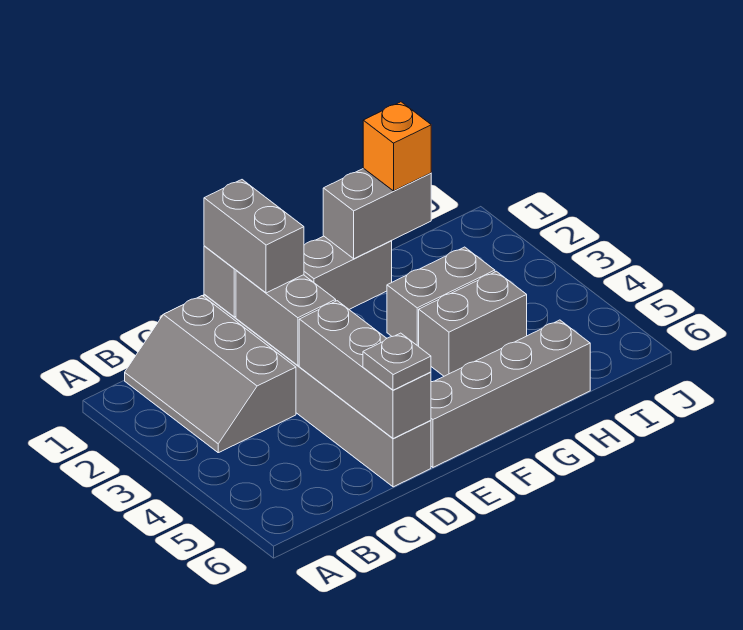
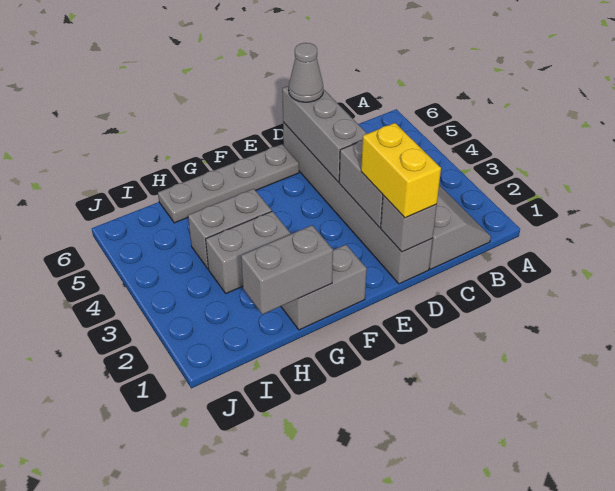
grey brick D1:D2 level 3 -> yellow brick D1:D2 level 3
grey plate D6 level 3 -> grey cone D6 level 3
grey brick E6:H6 level 1 -> grey plate E6:H6 level 1
orange brick H1 level 3 -> none

